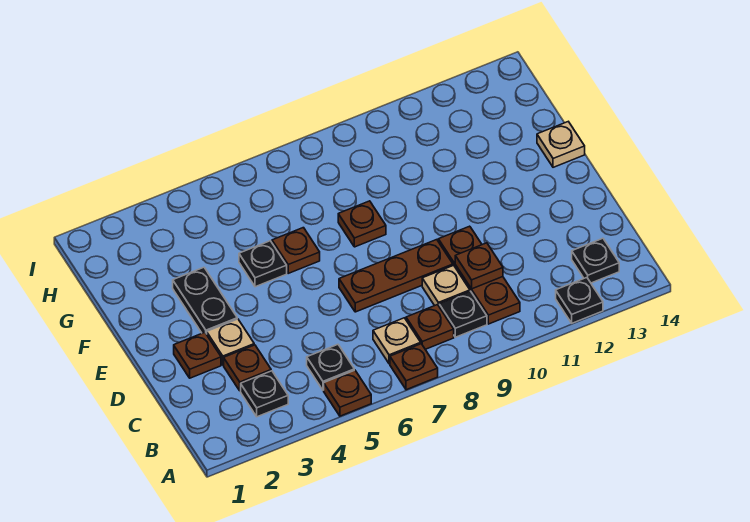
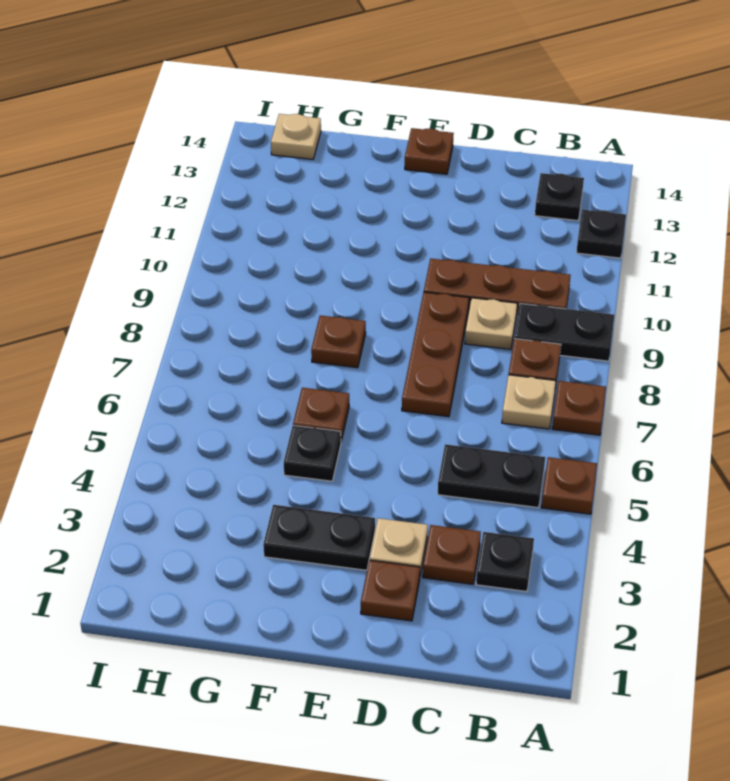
black plate B5 level 1 -> black plate B5:C5 level 1
black plate B9 level 1 -> black plate A9:B9 level 1
brown plate C10 level 2 -> brown plate E14 level 1
tan plate F14 level 1 -> tan plate H14 level 1

